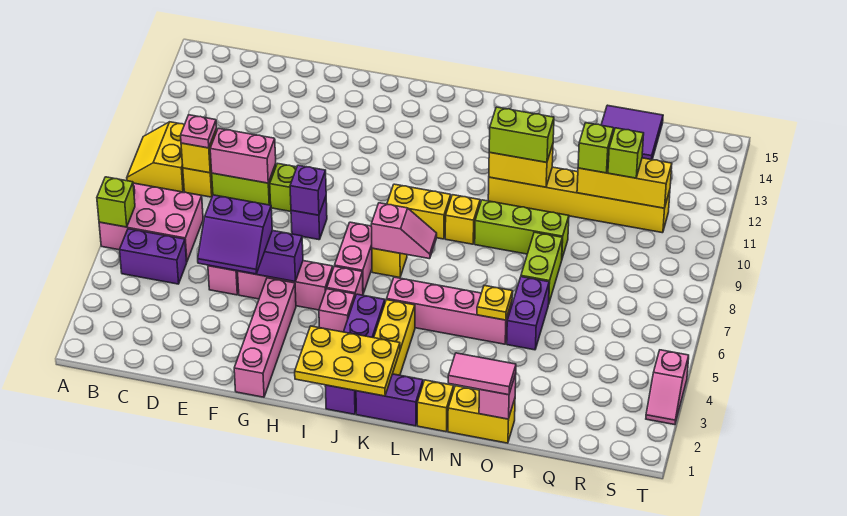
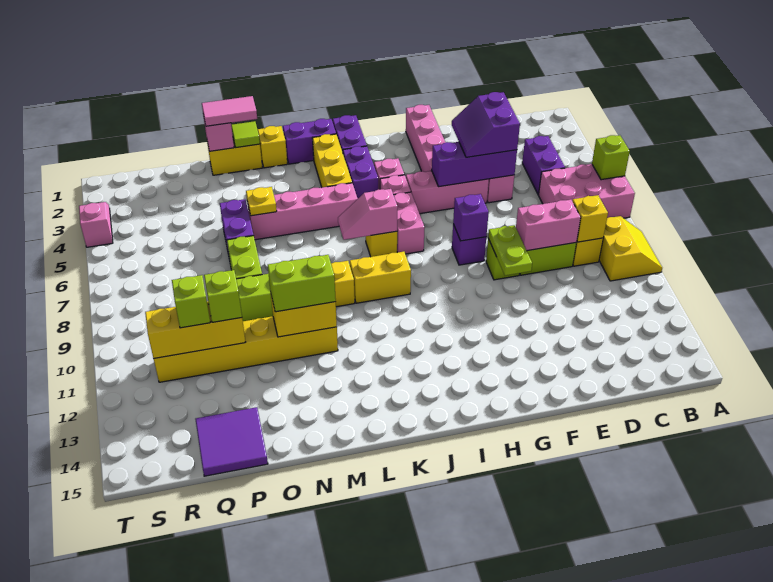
purple brick B5:C5 level 1 -> purple brick C4:C5 level 1
pink plate C9 level 3 -> none
purple slope E4:F5 level 3 top 5 -> purple slope E4:F5 level 3 top E
none -> lime plate F9:F10 level 2
yellow plate I1:K2 level 2 -> none
none -> lime tile N1 level 2

